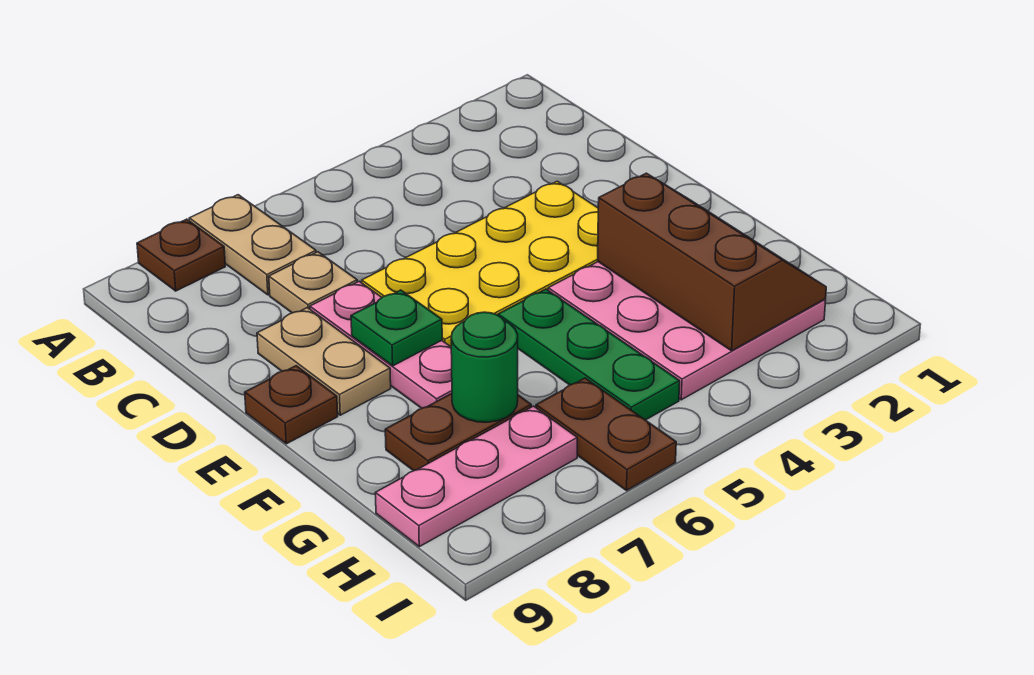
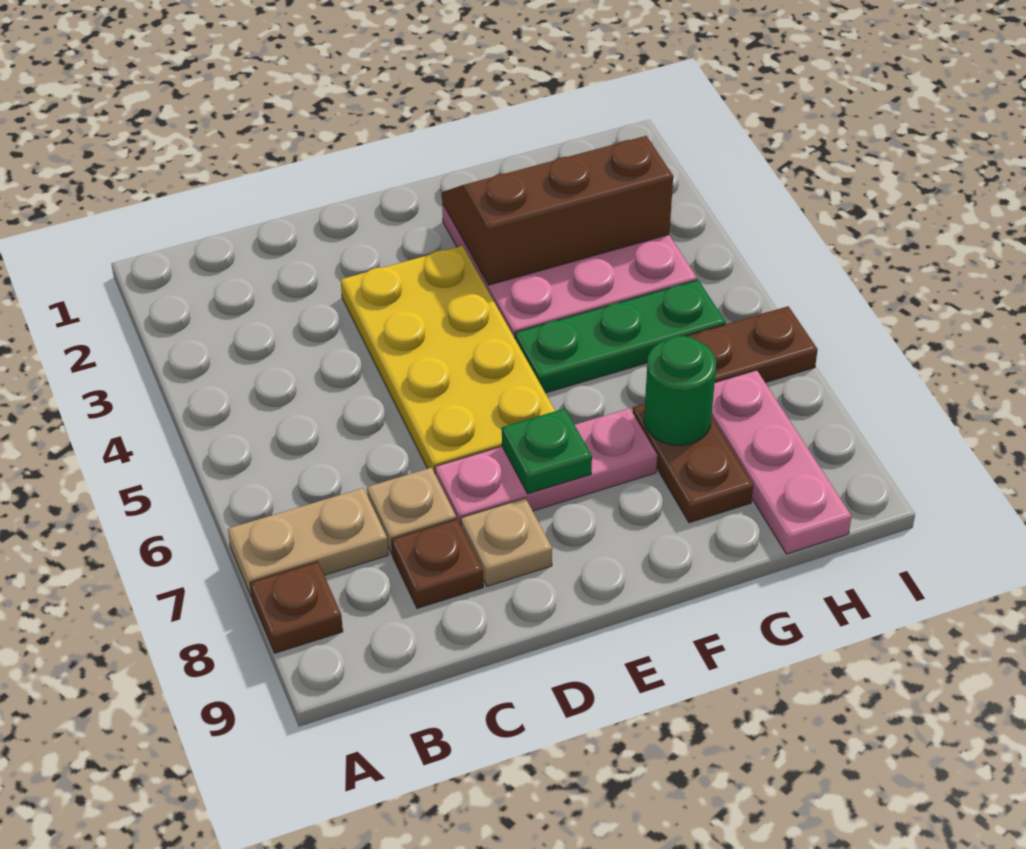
tan plate D8:E8 level 1 -> tan plate D8 level 1
brown plate E9 level 1 -> brown plate C8 level 1

